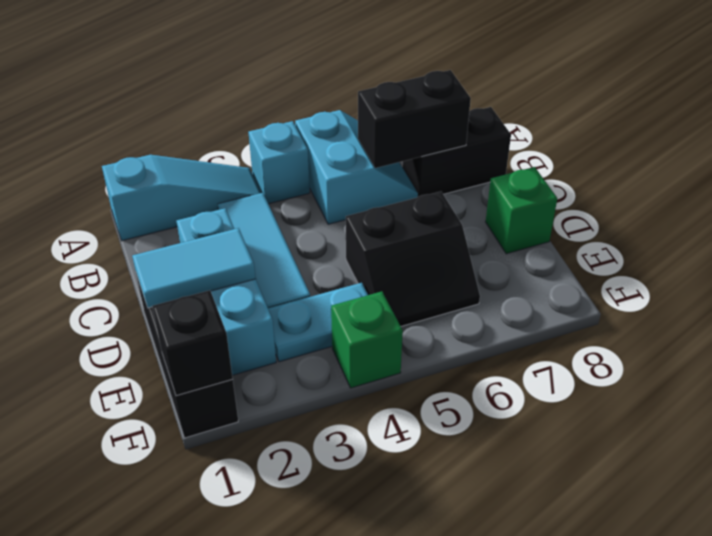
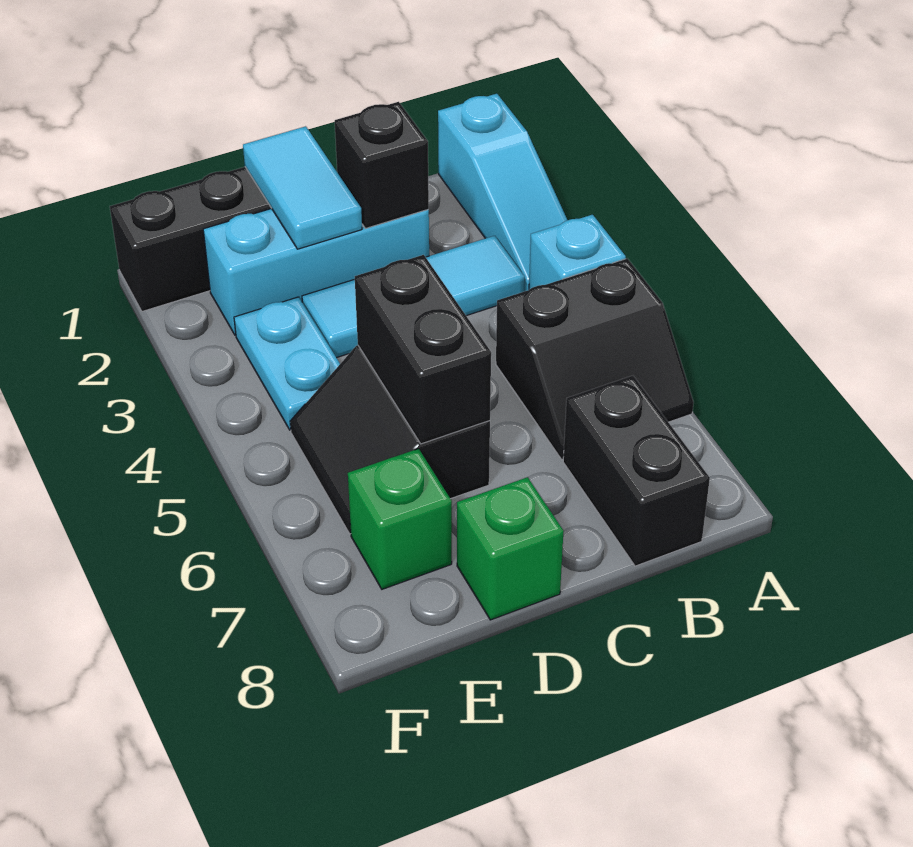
cyan slope A5:B6 level 1 top 5 -> black slope A5:B6 level 1 top 5
black brick B6:B7 level 2 -> black brick D5:D6 level 2
black brick F1 level 2 -> black brick C2 level 2
green brick F4 level 1 -> green brick E7 level 1

